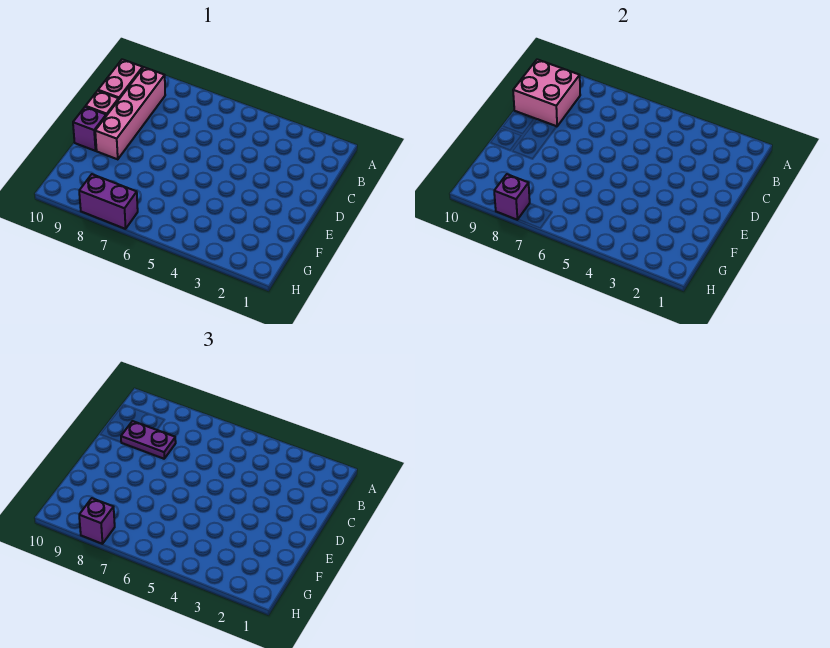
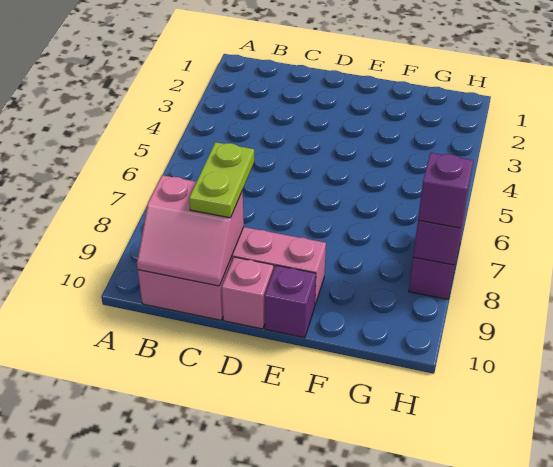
pink brick B9:C10 level 2 -> pink slope B9:C10 level 2 top 9
purple plate C8:C9 level 3 -> lime plate C8:C9 level 3

